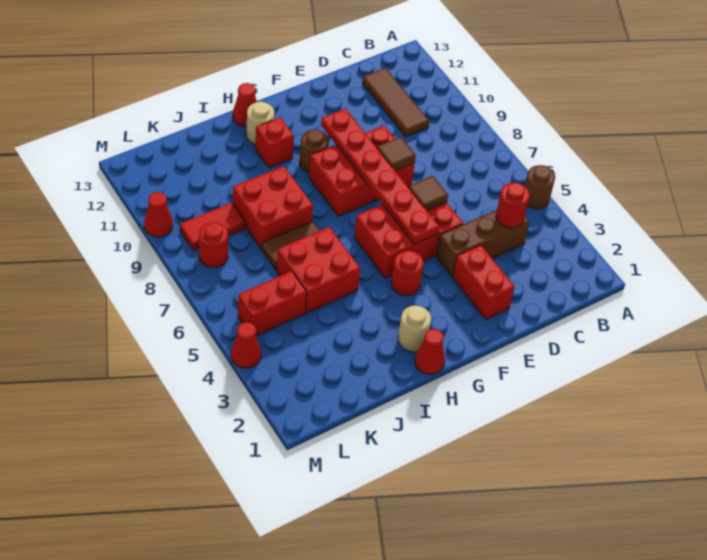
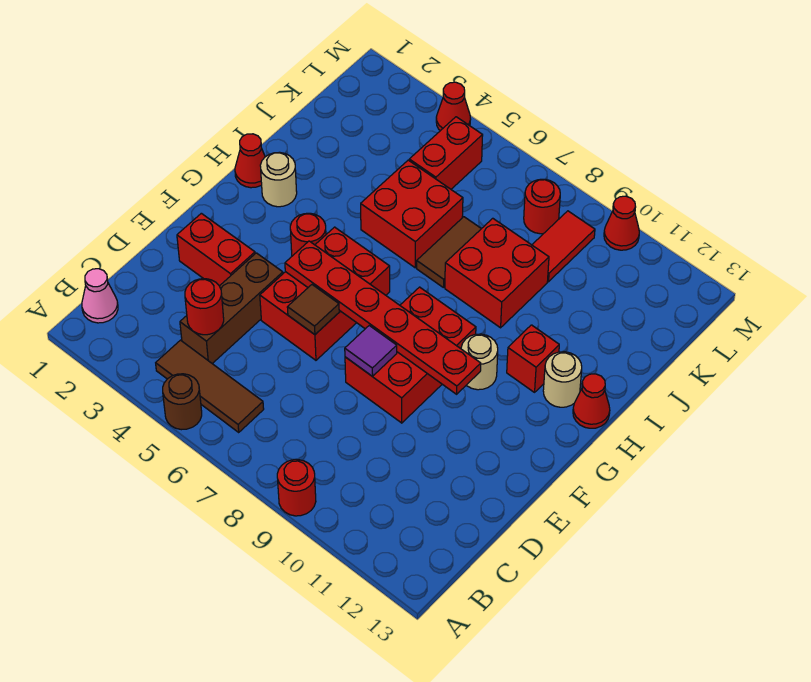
none -> red round brick A9 level 1
none -> pink cone B1 level 1
brown tile C10:C12 level 1 -> brown tile B4:B6 level 1
brown tile E8 level 2 -> purple tile E8 level 2
brown round brick G10 level 1 -> tan round brick G10 level 1

